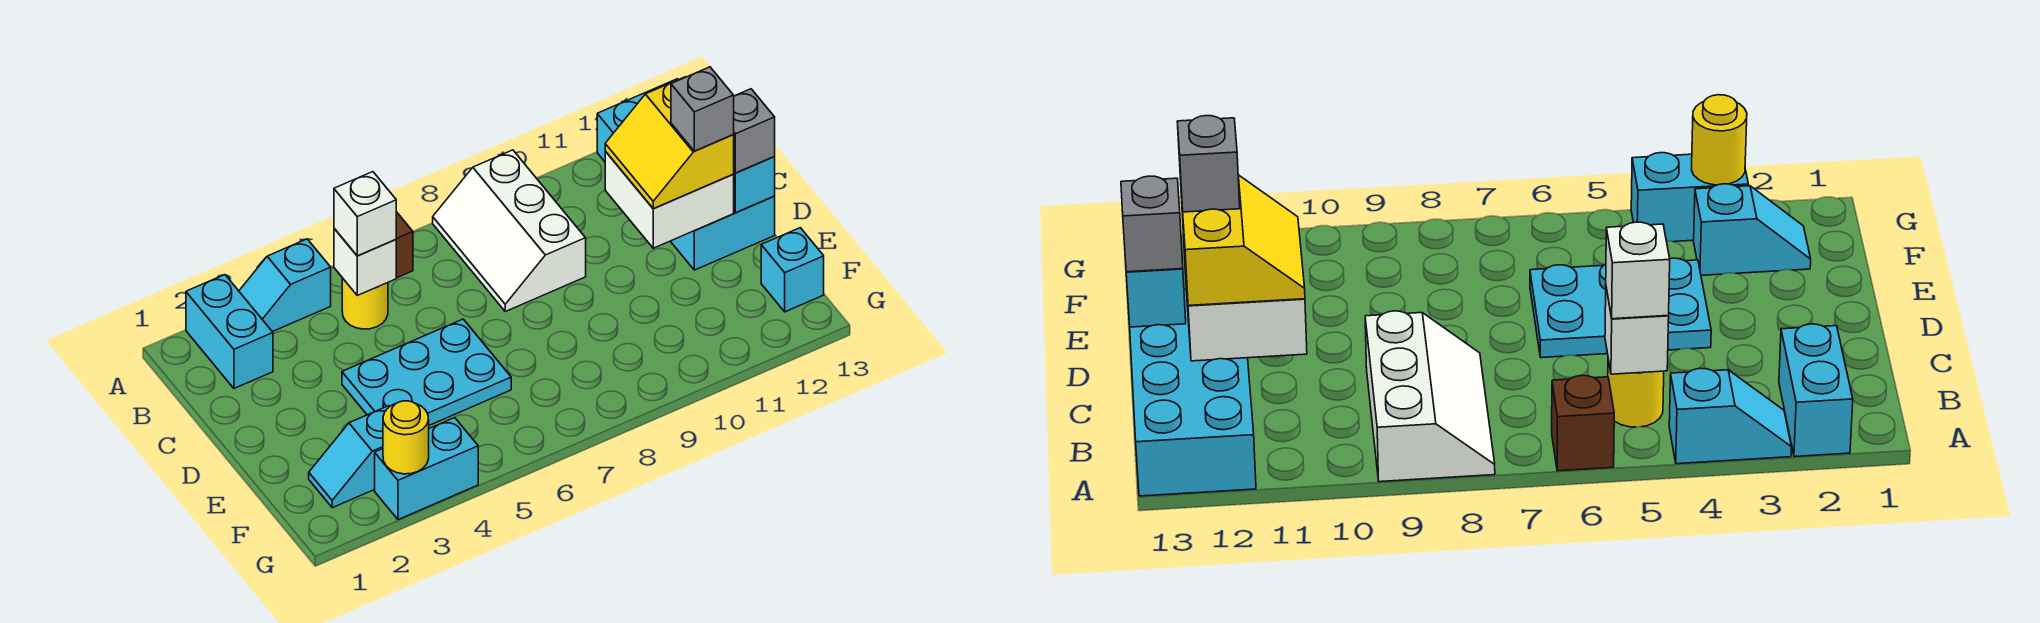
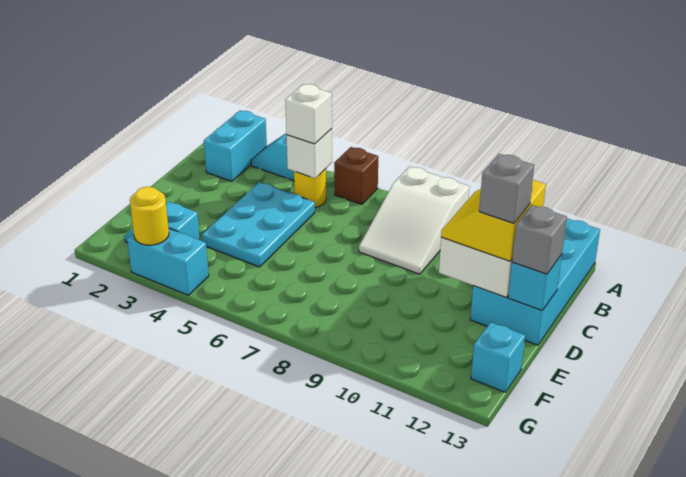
white slope A8:C9 level 1 top 9 -> white slope A8:C9 level 1 top A
cyan plate D4:E6 level 1 -> cyan plate C4:E5 level 1

